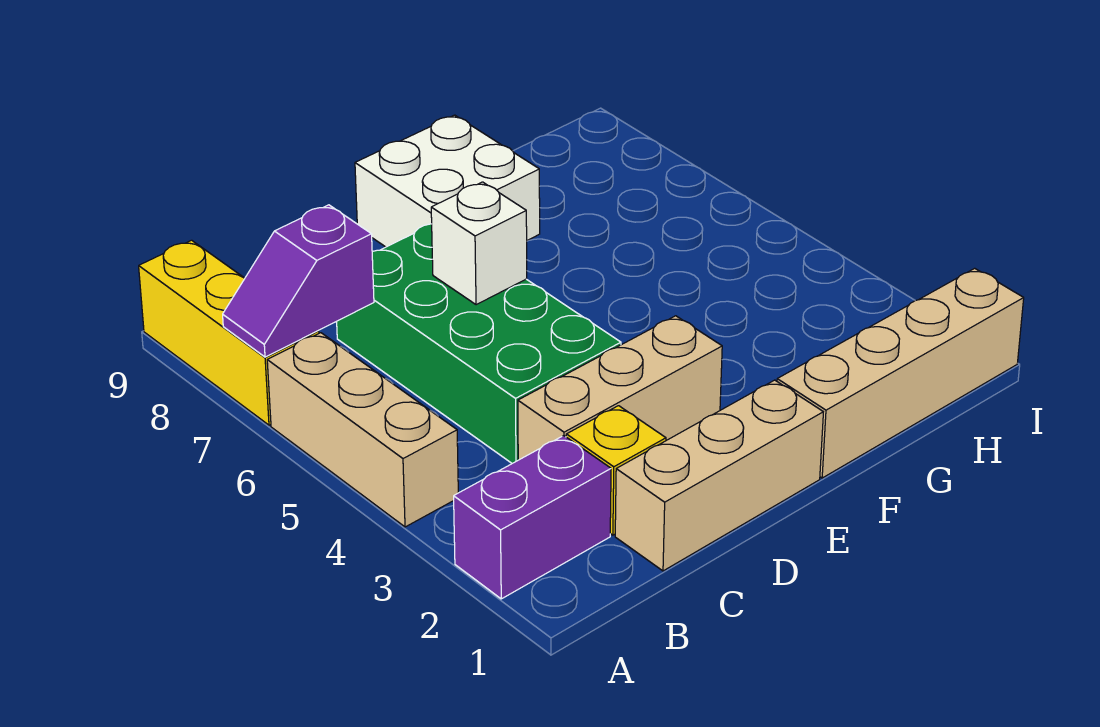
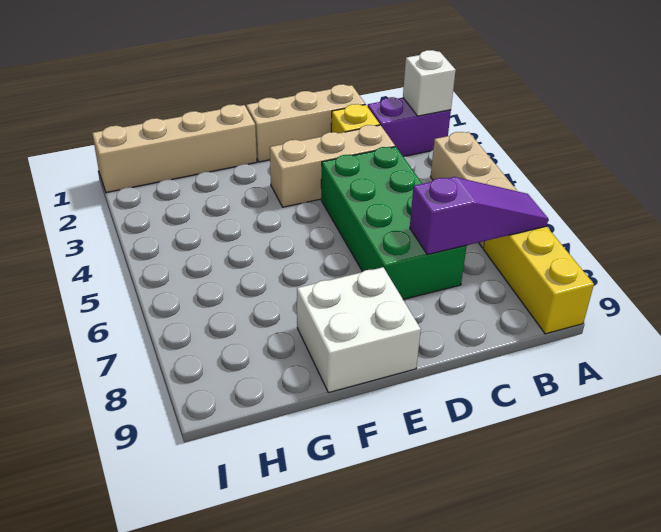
purple slope A7:B7 level 2 top B -> purple slope A7:C7 level 2 top C
white brick D6 level 2 -> white brick A2 level 2

